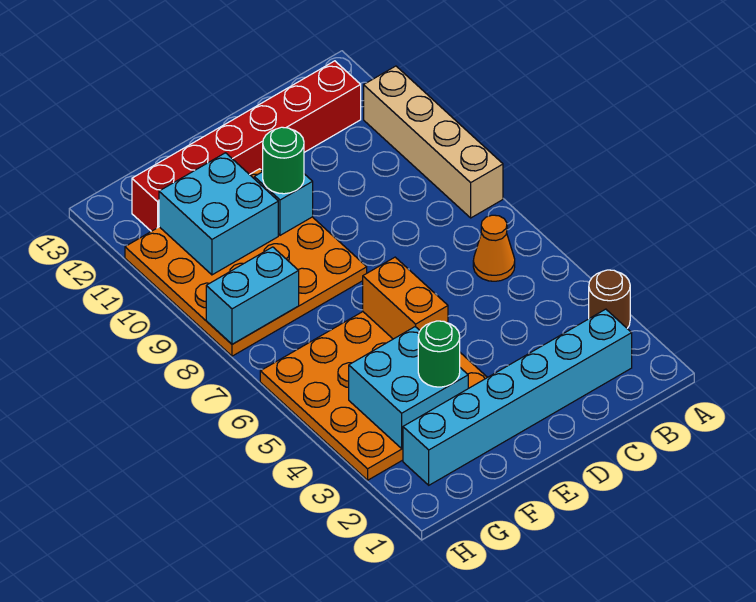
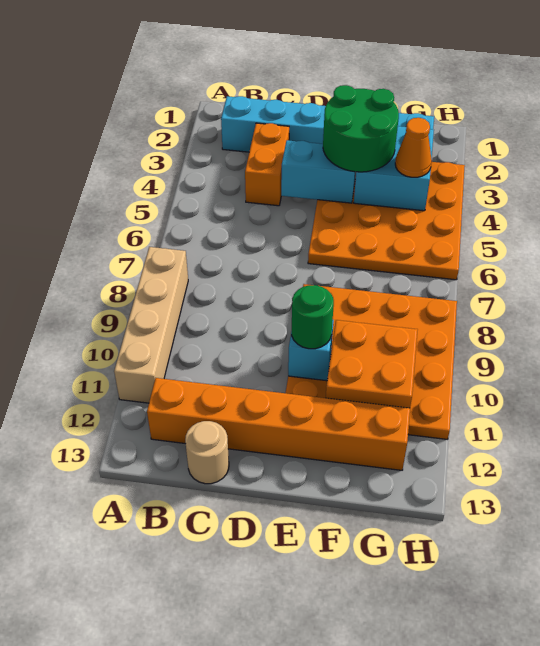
brown round brick A3 level 1 -> none
orange cone B6 level 1 -> orange cone G4 level 3
red brick B12:G12 level 1 -> orange brick B12:G12 level 1
none -> tan round brick C13 level 1
orange brick E5:E6 level 2 -> orange brick C3:C4 level 1
green round brick F3 level 3 -> green round brick E3:F4 level 3
cyan brick F10:G11 level 2 -> orange brick F10:G11 level 2
cyan brick G8:H8 level 2 -> cyan brick D4:E4 level 2

